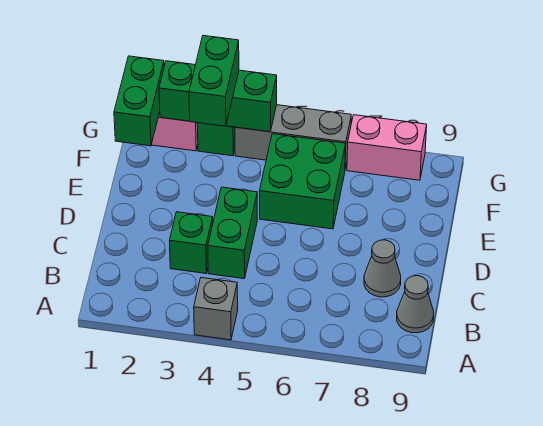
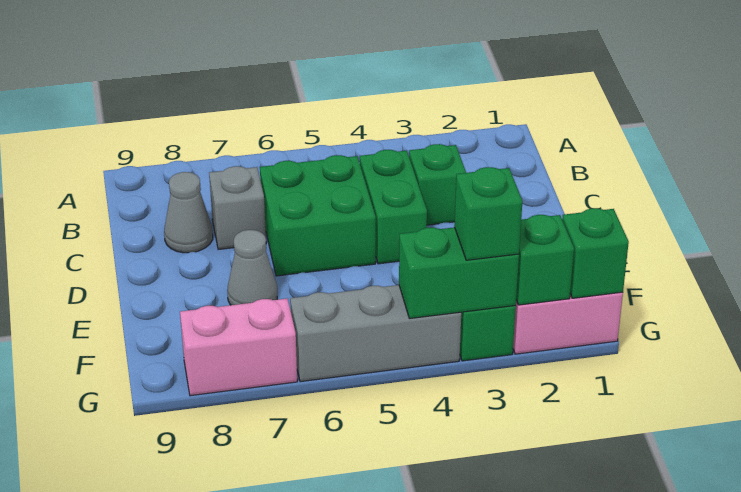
grey brick A4 level 1 -> grey brick C7 level 1
grey cone B9 level 1 -> grey cone E7 level 1
green brick E5:F6 level 1 -> green brick C5:D6 level 1
green brick F1:G1 level 2 -> green brick G1 level 2
green brick F3:G3 level 3 -> green brick G3 level 3

